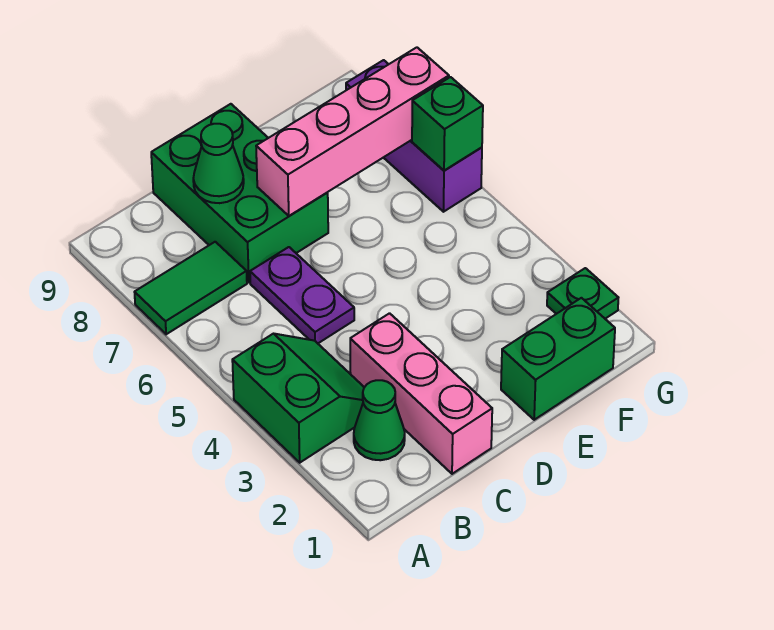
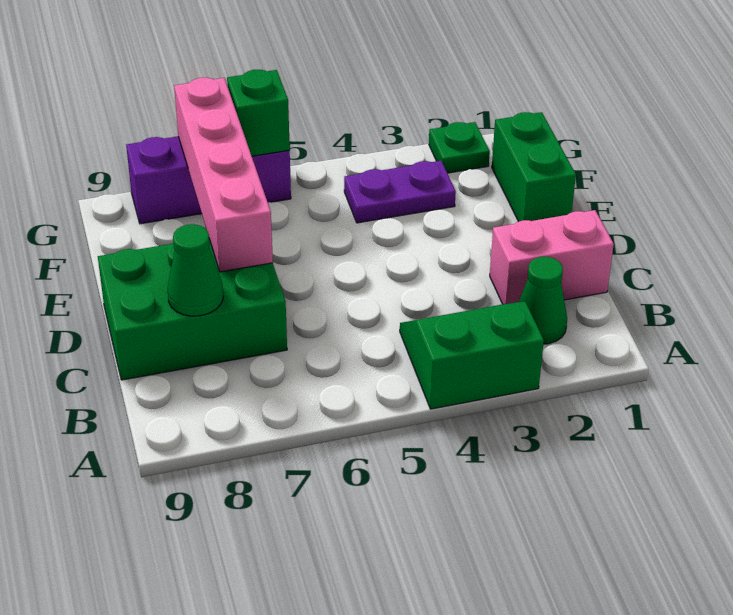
green tile A7:B7 level 1 -> none
pink brick C1:C3 level 1 -> pink brick C1:C2 level 1
purple plate C5:C6 level 1 -> purple plate F3:F4 level 1

